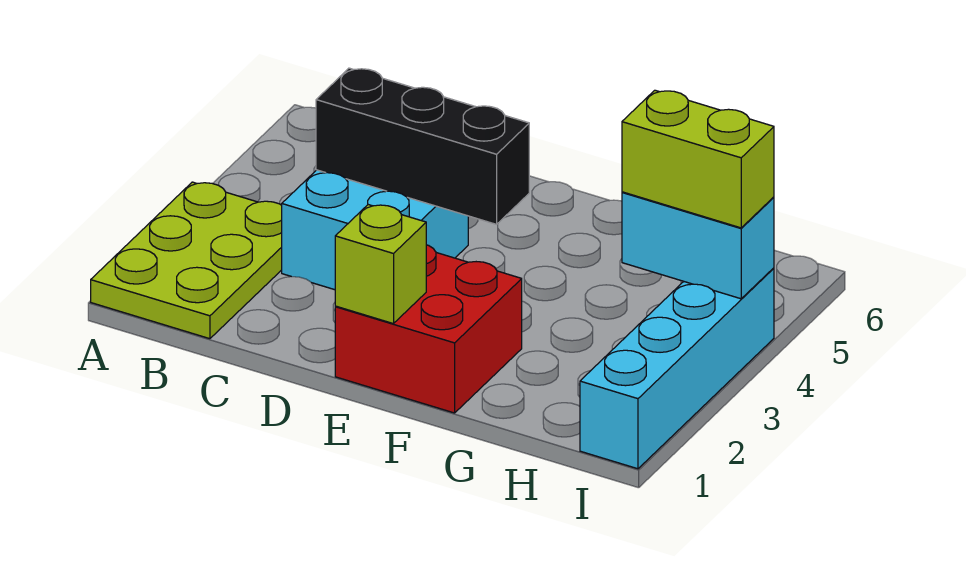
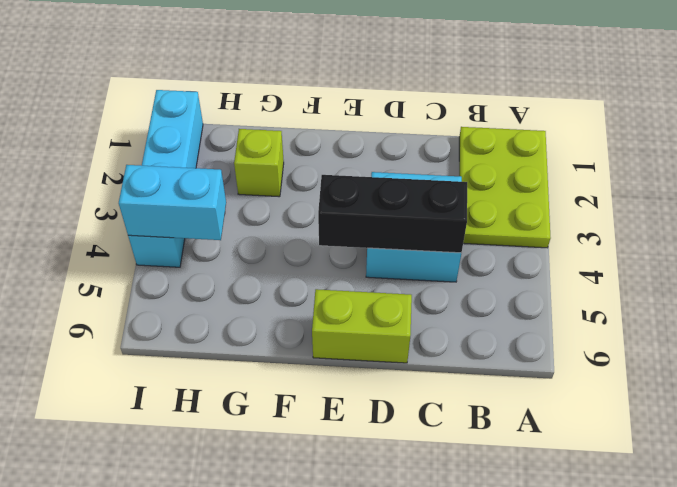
red brick E1:F2 level 1 -> none
lime brick E1 level 2 -> lime brick G2 level 1
lime brick H4:I4 level 3 -> lime brick D6:E6 level 1

